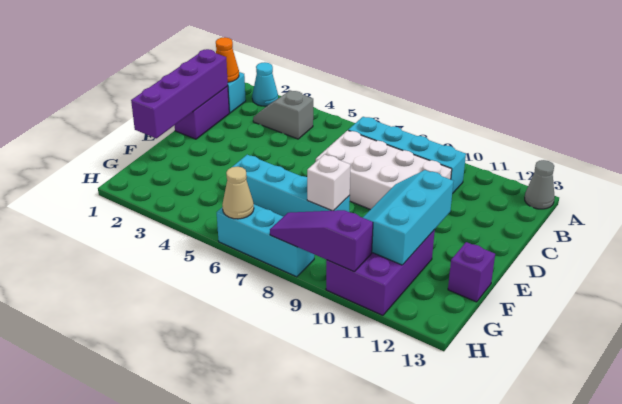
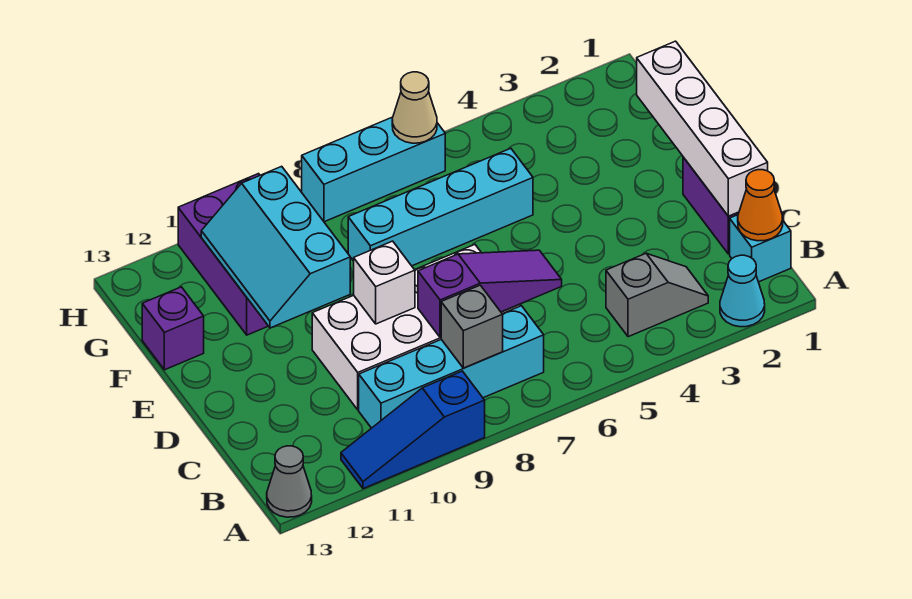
none -> blue slope A9:A11 level 1 top 9
none -> grey brick B8 level 2
purple brick C1:F1 level 2 -> white brick C1:F1 level 2
cyan slope E10:G11 level 2 top 11 -> cyan slope E10:G11 level 2 top 10
white brick F8 level 2 -> white brick D9 level 2
purple slope H8:H10 level 2 top 10 -> purple slope C6:C8 level 2 top 8

